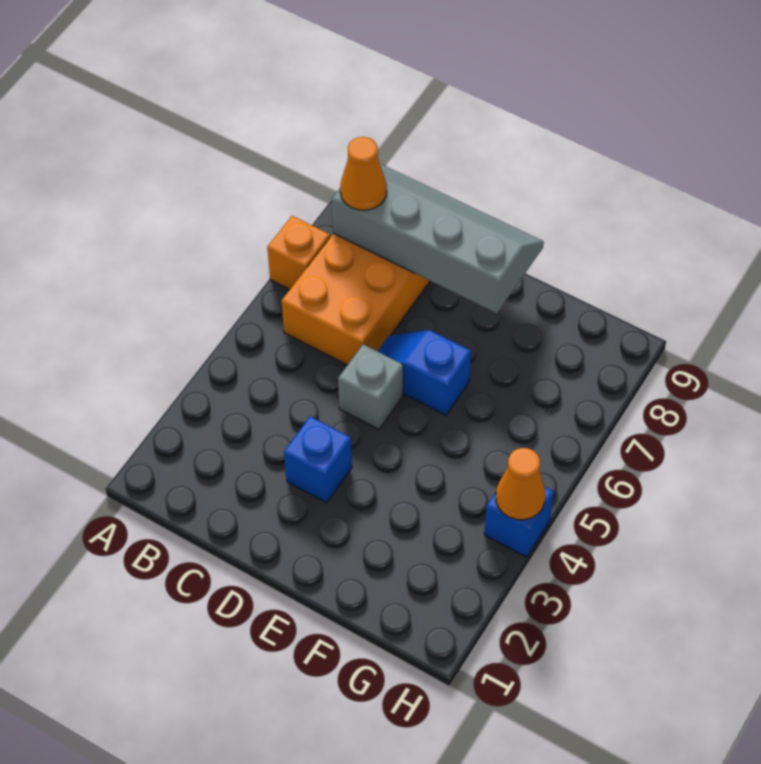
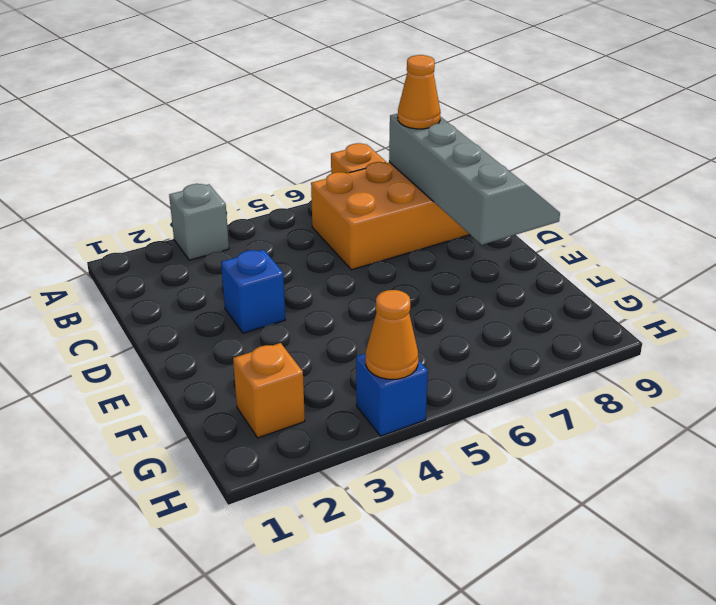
grey brick D5 level 1 -> grey brick A3 level 1
blue slope D6:E6 level 1 top E -> none
none -> orange brick G2 level 1

